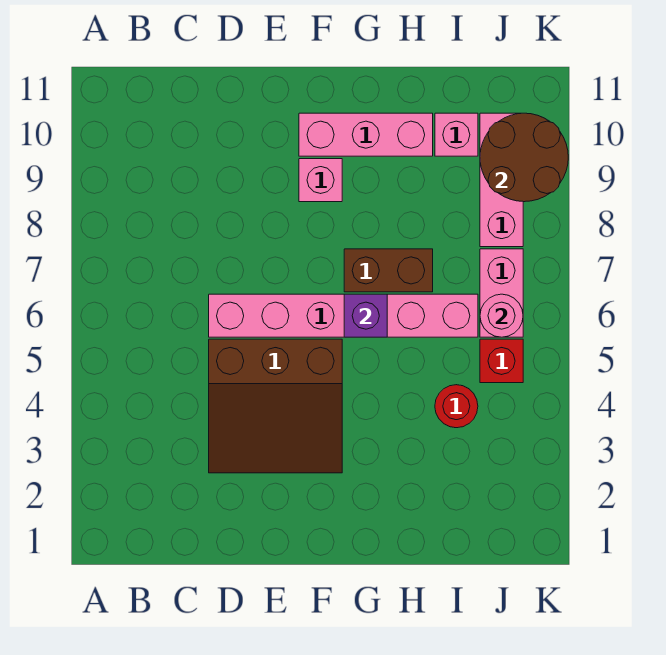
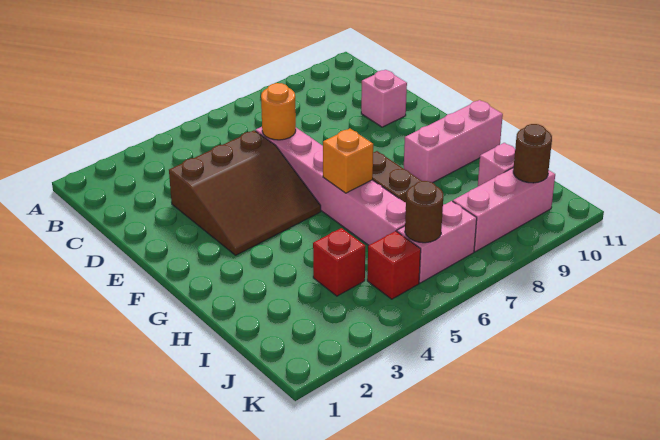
brown slope D3:F5 level 1 top 5 -> brown slope D3:F5 level 1 top D
none -> orange round brick D6 level 2
pink brick F9 level 1 -> pink brick D10 level 1
pink brick F10:H10 level 1 -> pink brick G9:G11 level 1
purple brick G6 level 2 -> orange brick G6 level 2
red round brick I4 level 1 -> red brick I4 level 1
pink round brick J6 level 2 -> brown round brick J6 level 2
brown round brick J9:K10 level 2 -> brown round brick J10 level 2

